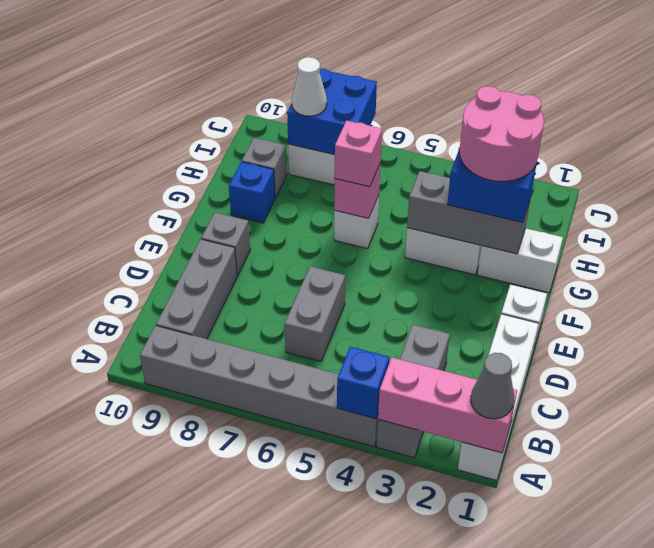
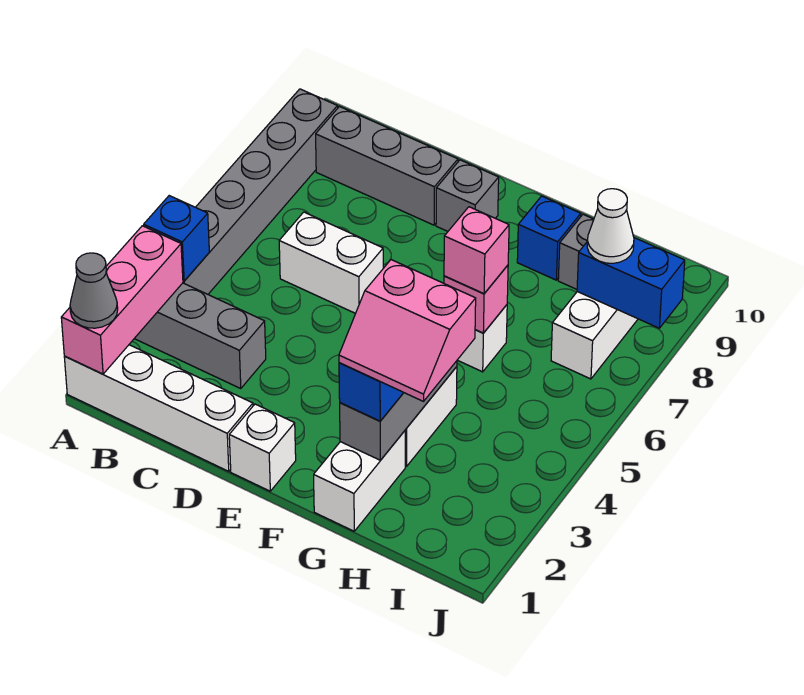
grey brick C6:D6 level 1 -> white brick C6:D6 level 1
pink round brick G2:H3 level 4 -> pink slope G2:H3 level 4 top 3
blue brick I7:J8 level 2 -> blue brick I8:J8 level 2

